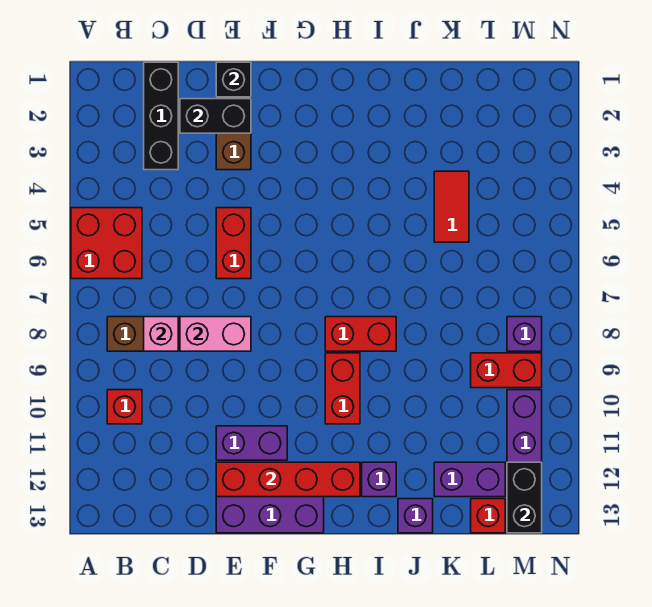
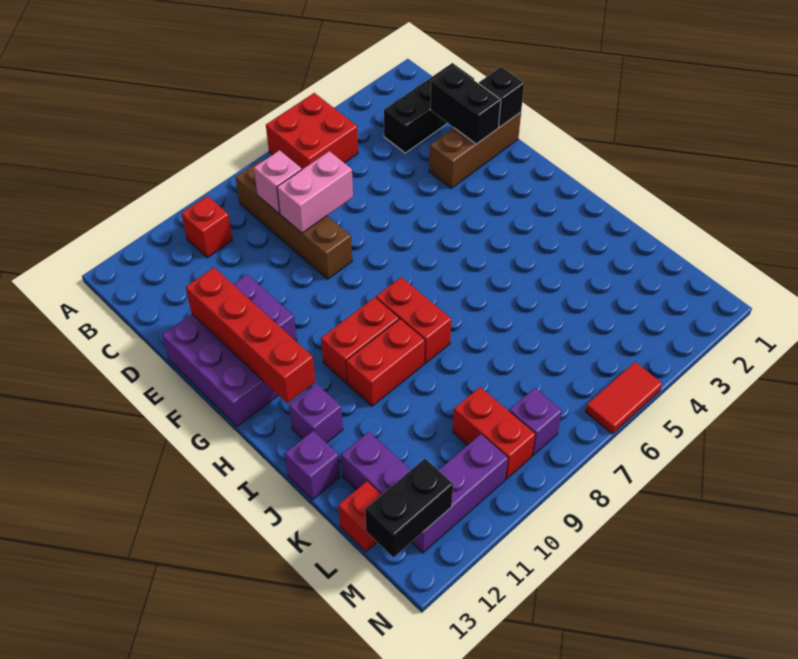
pink brick D8:E8 level 2 -> pink brick D7:D8 level 2
red brick E5:E6 level 1 -> red brick I9:I10 level 1
red tile K4:K5 level 1 -> red tile N5:N6 level 1

